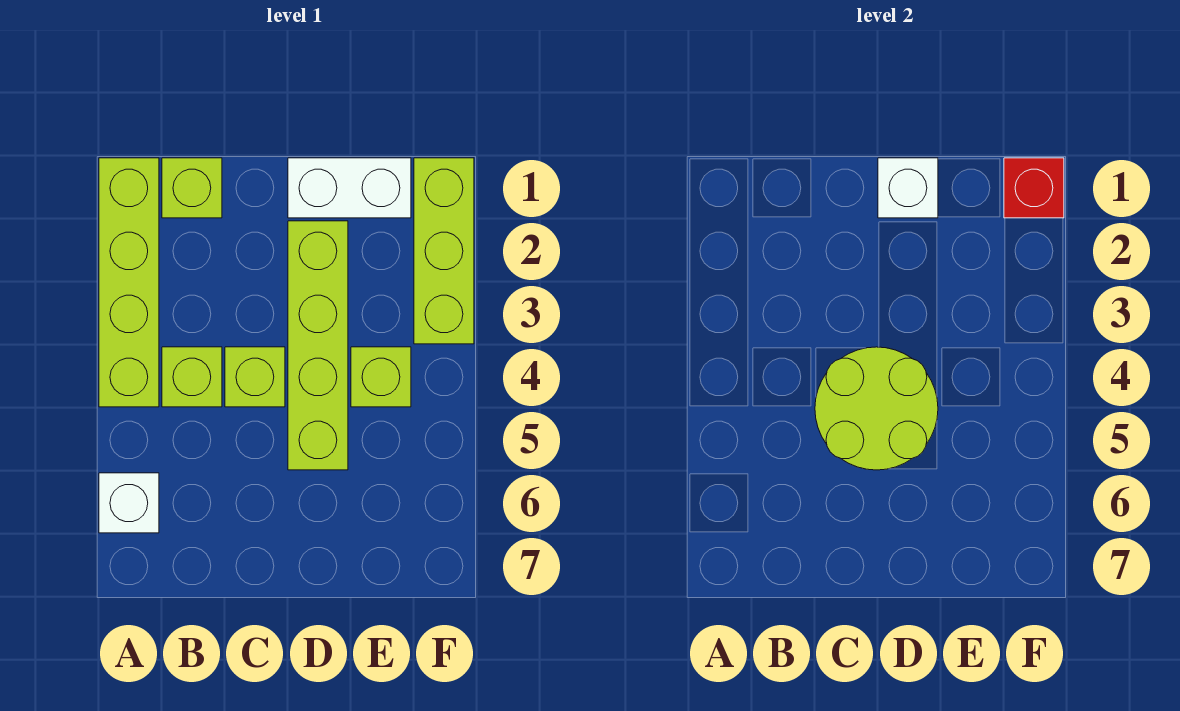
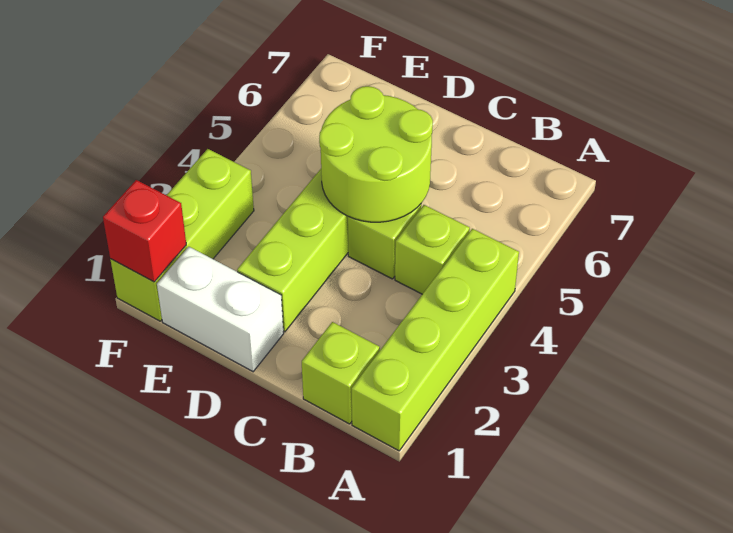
white brick A6 level 1 -> none
white brick D1 level 2 -> none
lime brick E4 level 1 -> none

